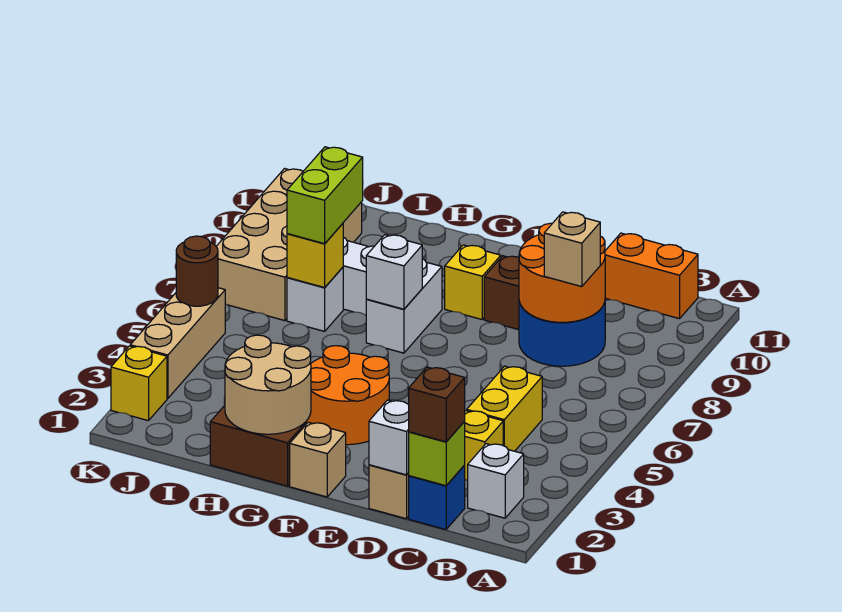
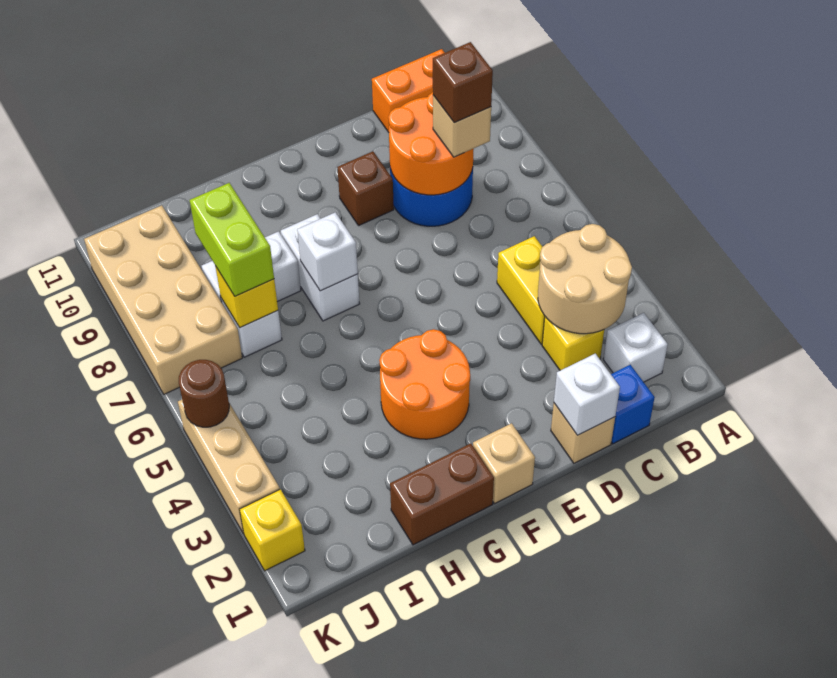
lime brick C1 level 2 -> none
brown brick C1 level 3 -> brown brick C8 level 4
yellow brick F9 level 1 -> none
tan round brick G1:H2 level 2 -> tan round brick B3:C4 level 2

